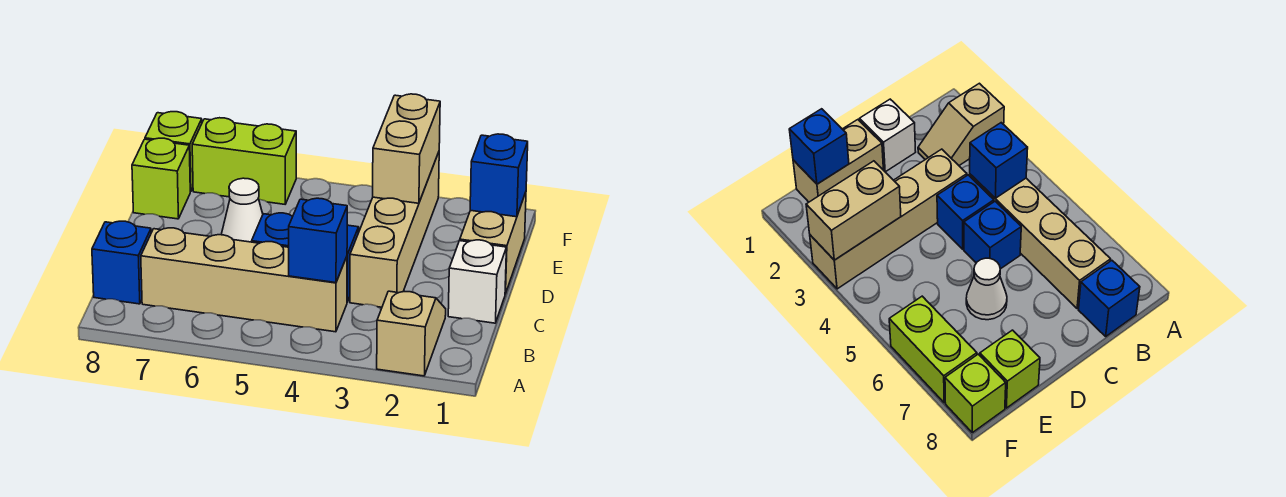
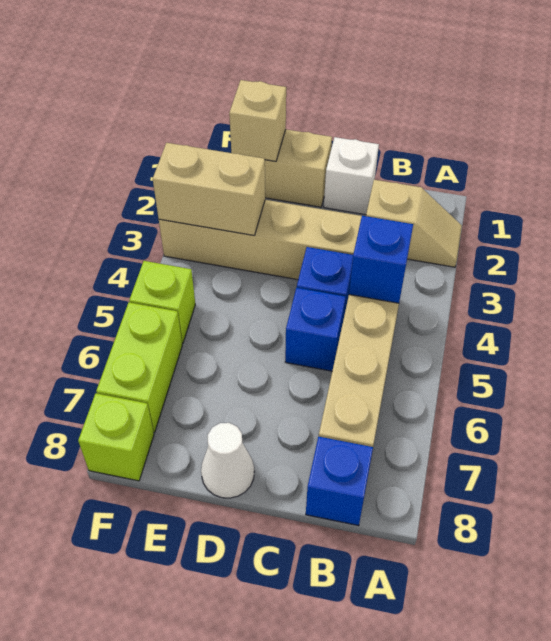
tan slope A2:B2 level 1 top A -> tan slope A2:B2 level 1 top B
white cone D6 level 1 -> white cone D8 level 1
blue brick E1 level 2 -> tan brick E1 level 2
lime brick E8 level 1 -> lime brick F5 level 1

